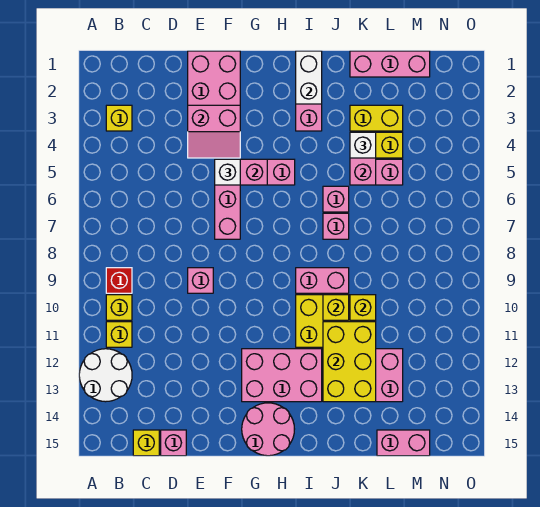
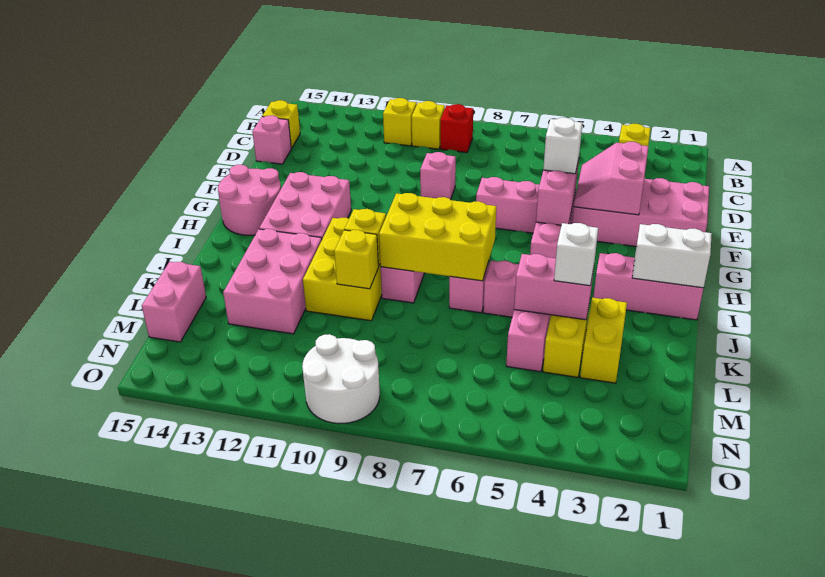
white round brick A12:B13 level 1 -> white round brick N9:O10 level 1
yellow brick J11:K13 level 2 -> yellow brick I7:J9 level 2
pink brick K1:M1 level 1 -> none

